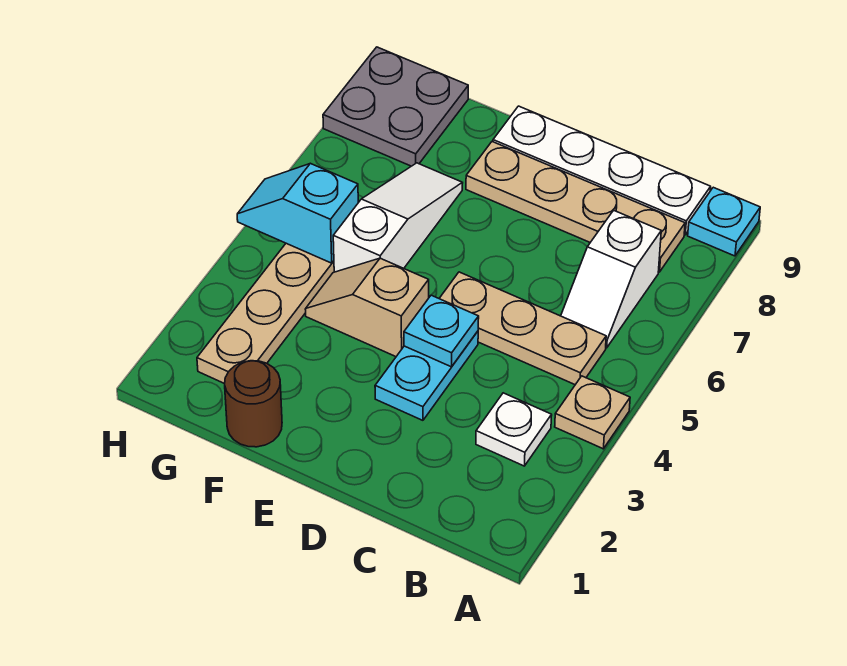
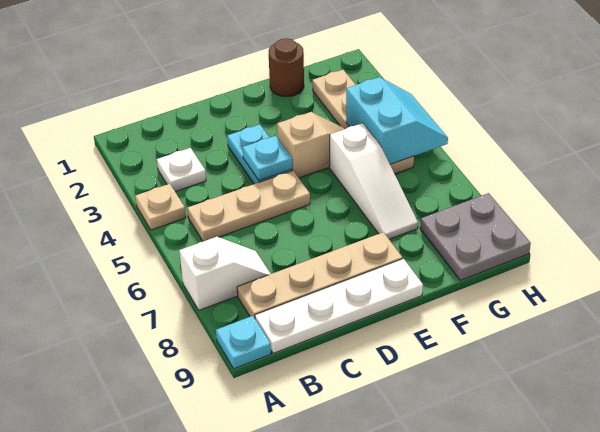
white slope B6:B7 level 1 top 7 -> white slope A7:B7 level 1 top A
cyan slope G5:H5 level 2 top G -> cyan slope G4:H5 level 2 top G

